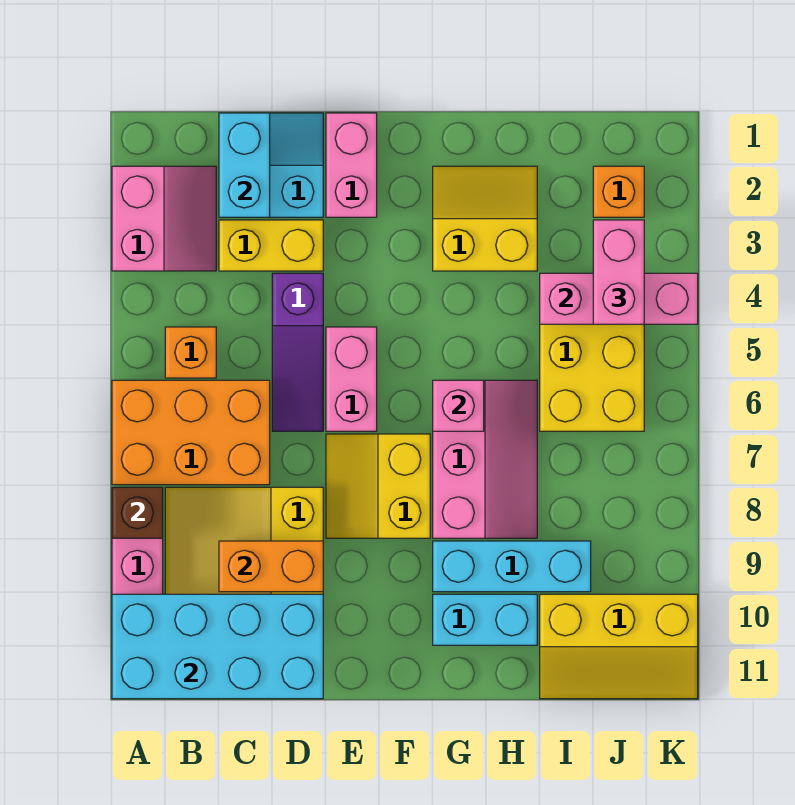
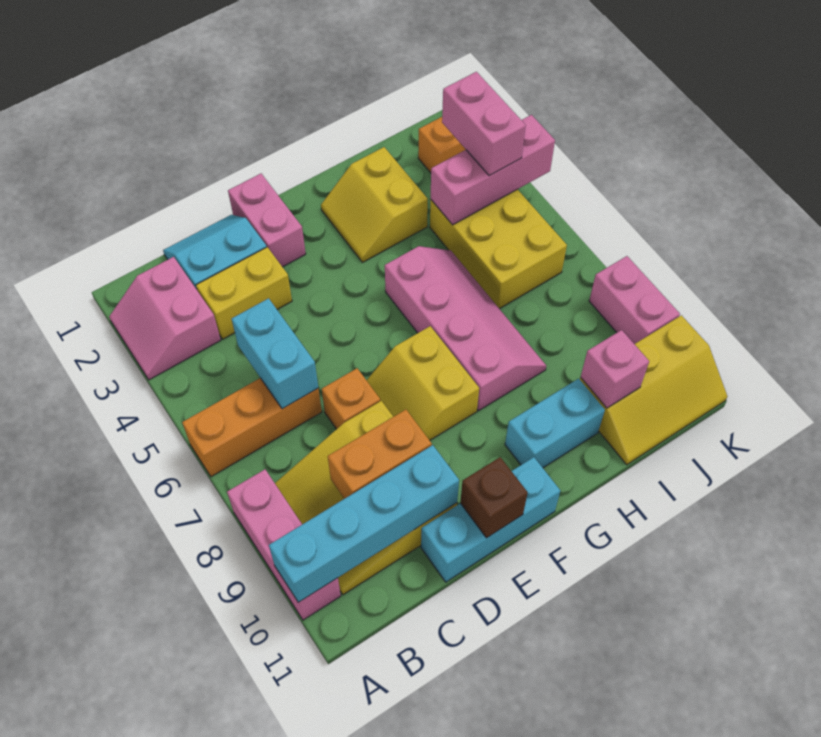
pink slope A2:B3 level 1 top A -> pink slope A2:B3 level 1 top B
orange brick A6:C7 level 1 -> orange brick A6:C6 level 1
brown brick A8 level 2 -> brown brick E11 level 2
cyan brick A10:D11 level 2 -> cyan brick A10:D10 level 2
orange brick B5 level 1 -> orange brick D7 level 1
cyan brick C1:C2 level 2 -> cyan brick C5:C6 level 2
purple slope D4:D6 level 1 top 4 -> none
pink brick E5:E6 level 1 -> pink brick K8:K9 level 1
yellow slope G2:H3 level 1 top 3 -> yellow slope G2:H3 level 1 top H
pink slope G6:H8 level 1 top G -> pink slope G5:H8 level 1 top G
pink brick G6 level 2 -> pink brick I10 level 2
cyan brick G9:I9 level 1 -> cyan brick D11:F11 level 1

